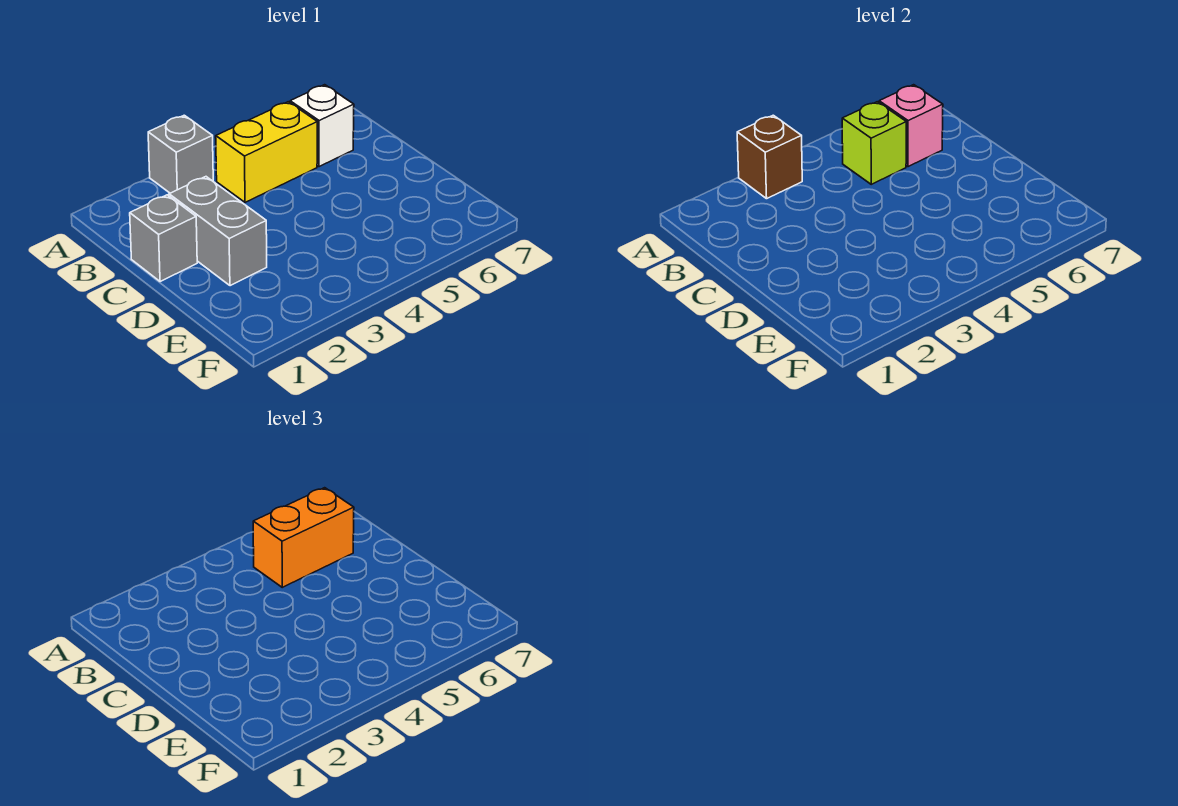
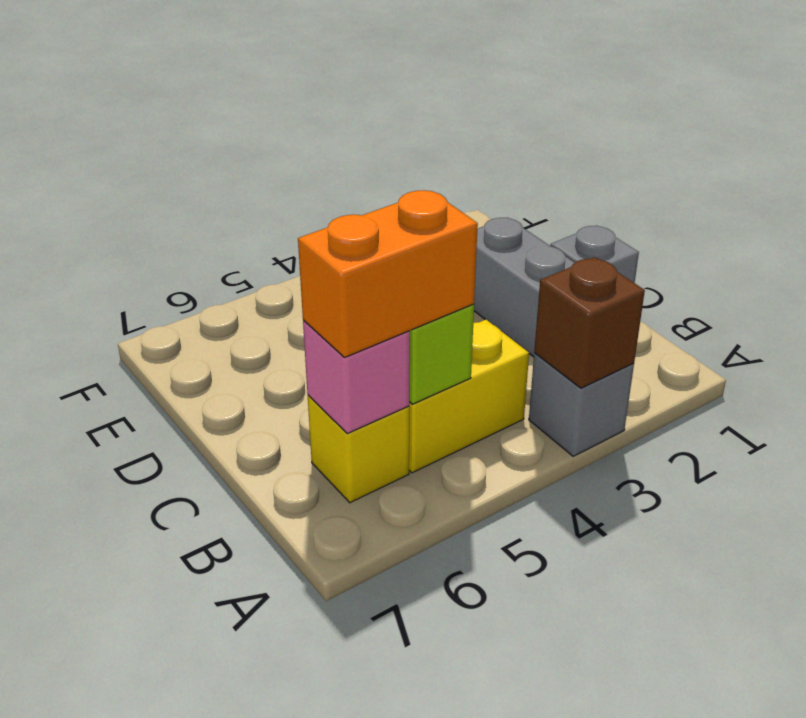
white brick B6 level 1 -> yellow brick B6 level 1

